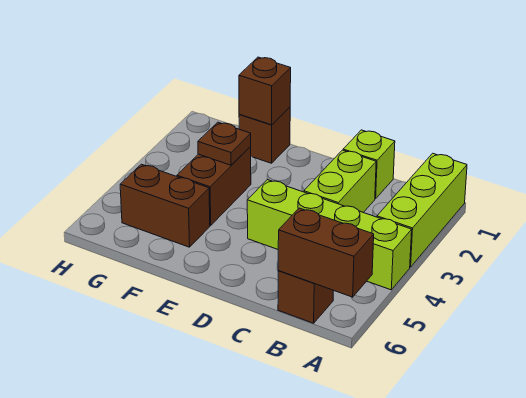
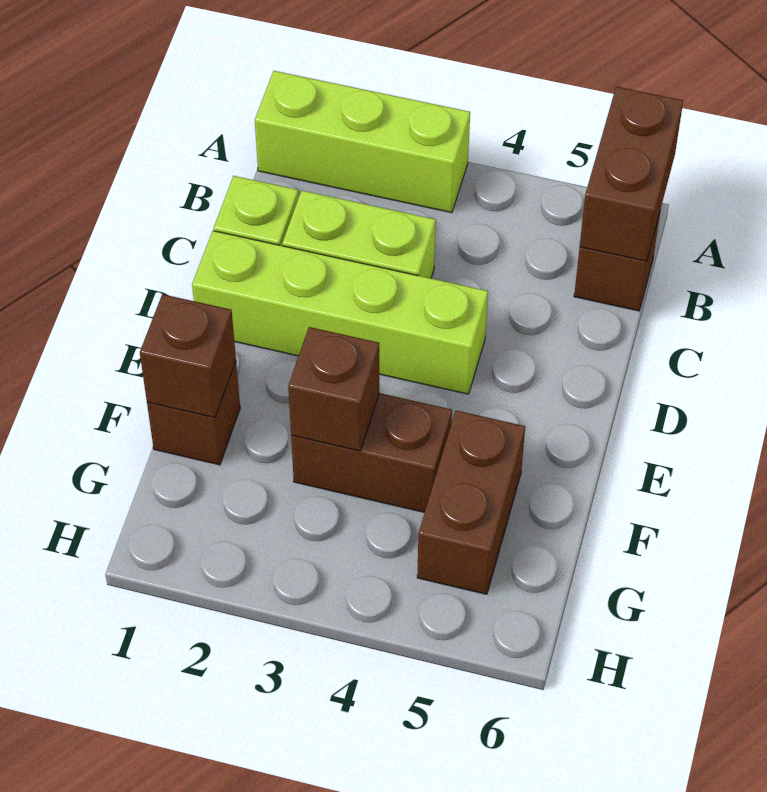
lime brick A4:D4 level 1 -> lime brick D1:D4 level 1
brown plate F3 level 2 -> brown brick F3 level 2

